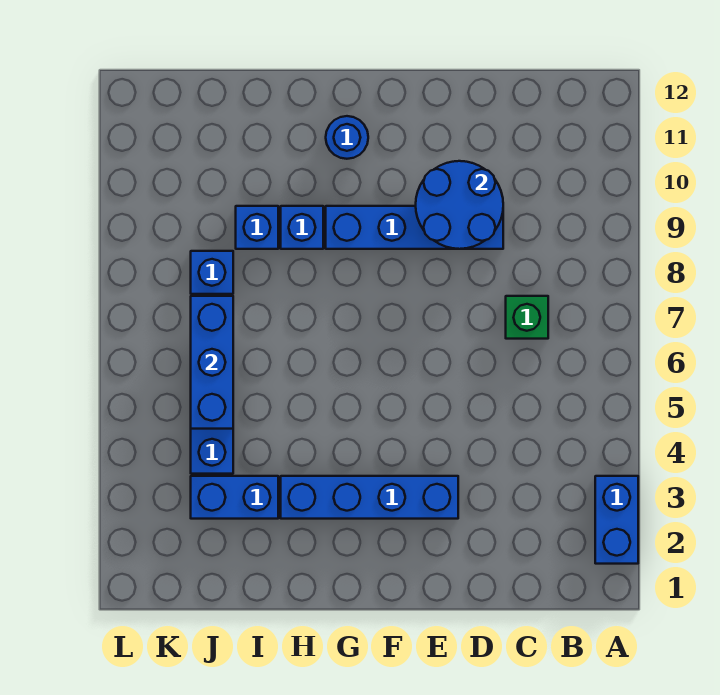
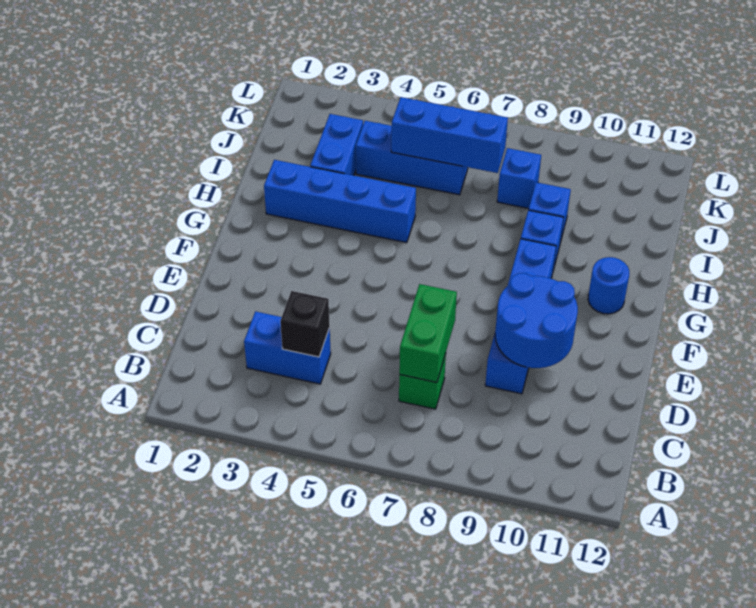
blue brick A2:A3 level 1 -> blue brick C3:C4 level 1
none -> black brick C4 level 2
none -> green brick C7:D7 level 2
blue brick E3:H3 level 1 -> blue brick H2:H5 level 1

